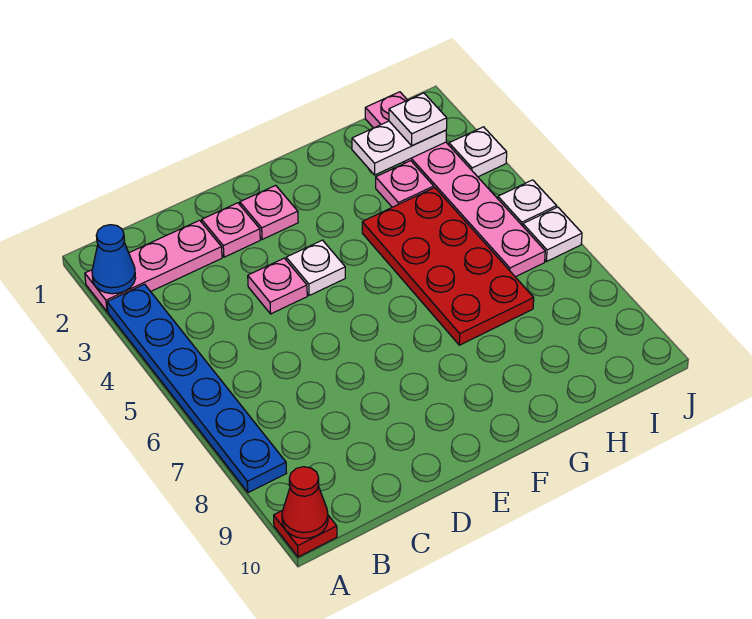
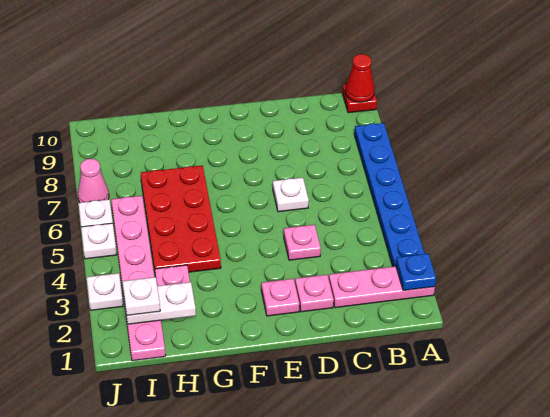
blue cone A2 level 2 -> blue plate A2 level 2
white plate E4 level 1 -> white plate D6 level 1
none -> pink cone J7 level 1

